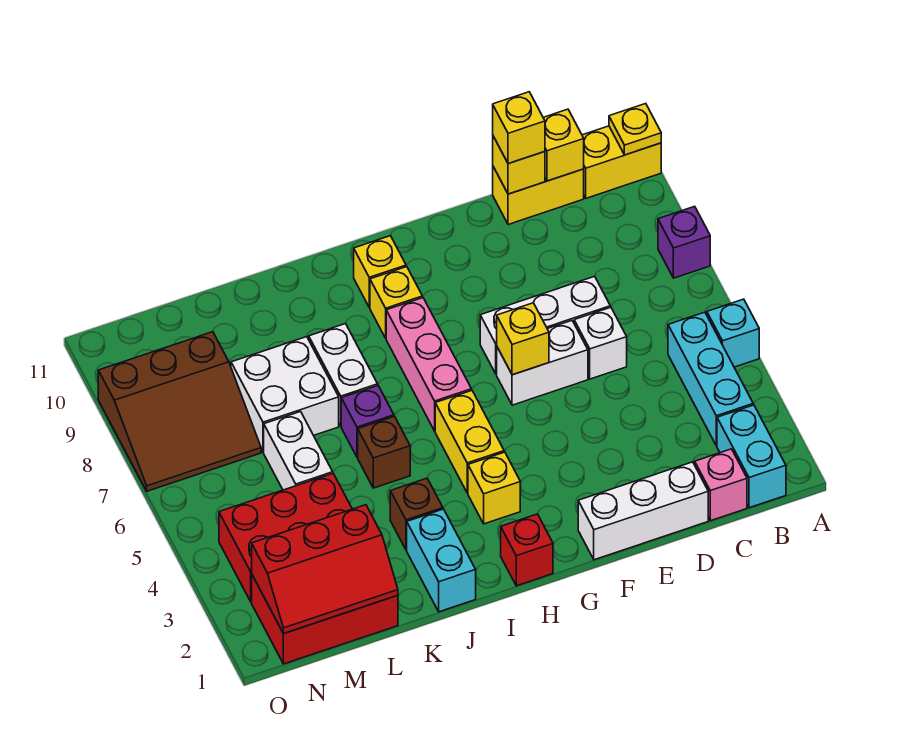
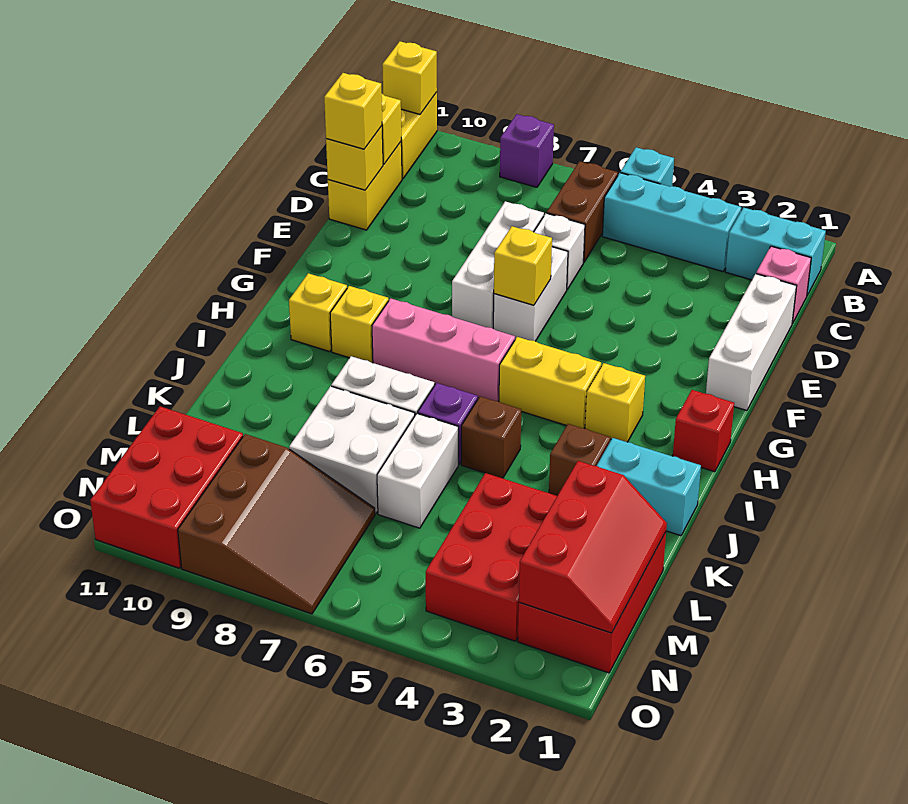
yellow plate A11 level 2 -> yellow brick A11 level 2
none -> brown brick B6:C6 level 1
white brick L5:L6 level 1 -> white brick K6:L6 level 1
none -> red brick M10:O11 level 1

